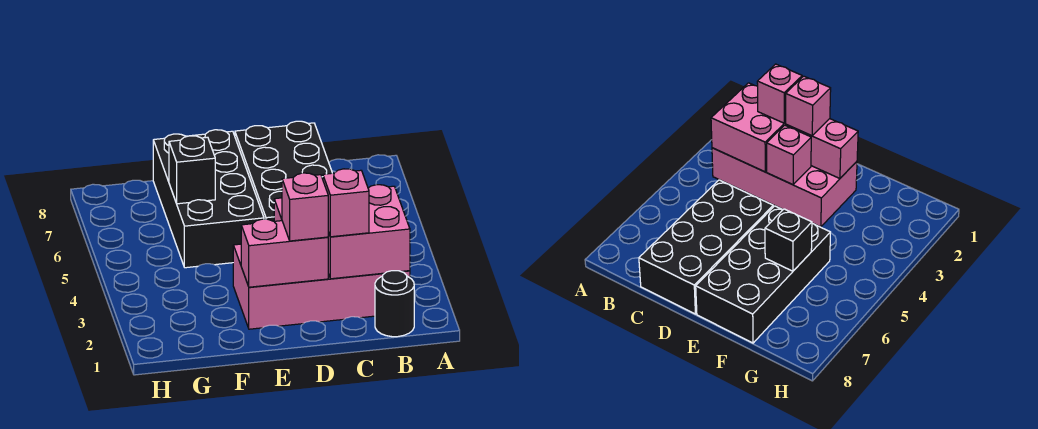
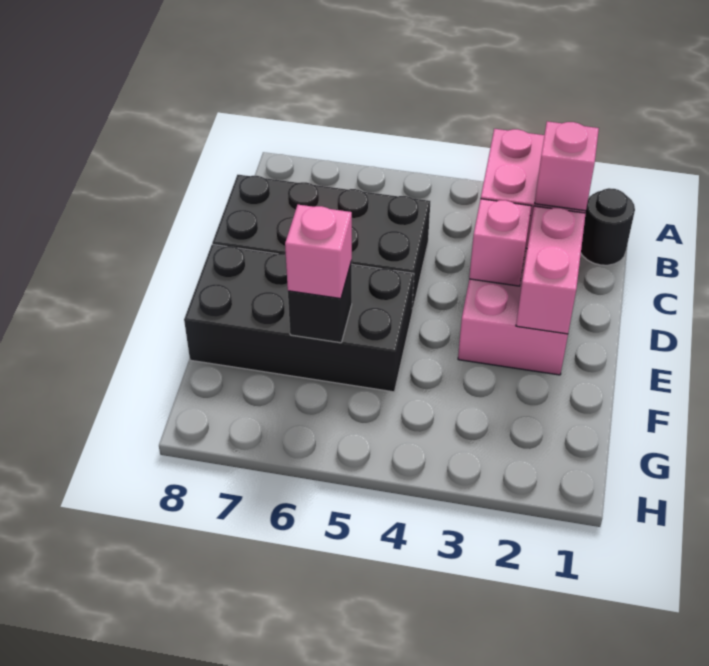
pink brick D2 level 3 -> pink brick F6 level 3

